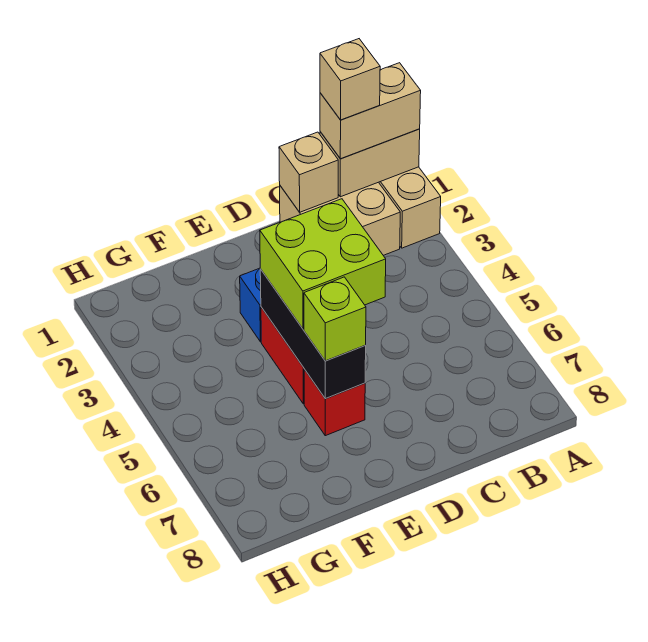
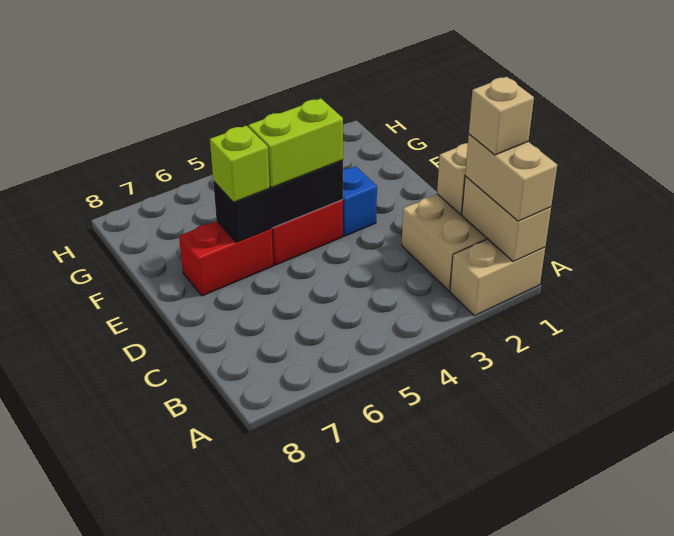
lime brick D4:E5 level 3 -> lime brick E4:E5 level 3
red brick E6 level 1 -> red brick E6:E7 level 1

